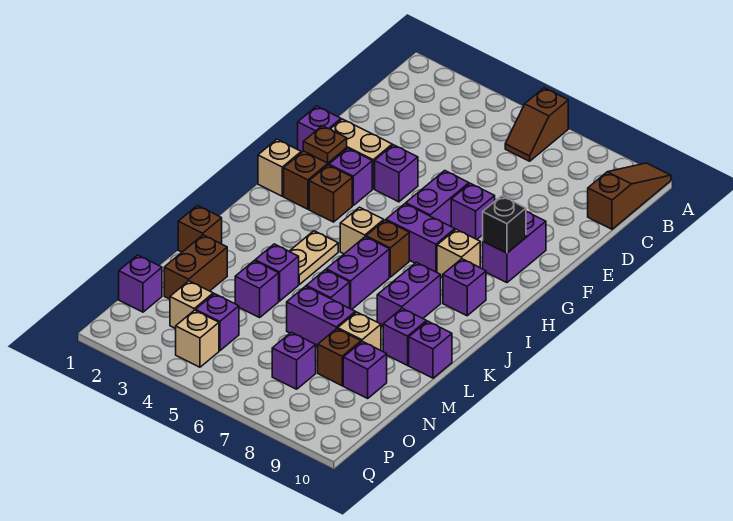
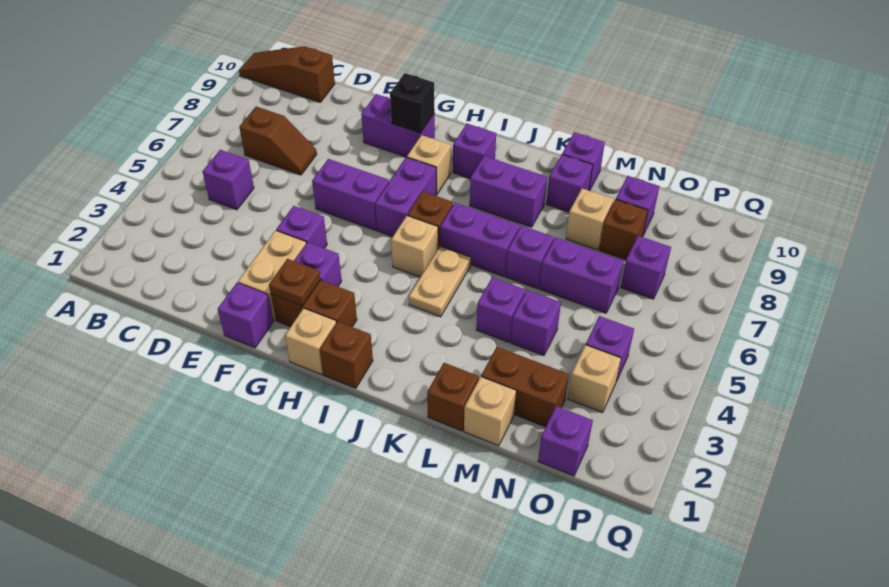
brown slope A6:B6 level 1 top A -> brown slope C7:D7 level 1 top C
purple brick F7 level 1 -> purple brick C5 level 1
brown brick H3 level 1 -> brown brick I1 level 1
tan plate J4:K4 level 1 -> tan plate J4:J5 level 1
purple brick M6:M7 level 1 -> purple brick M6:N6 level 1
tan brick P4 level 1 -> tan brick M1 level 1

